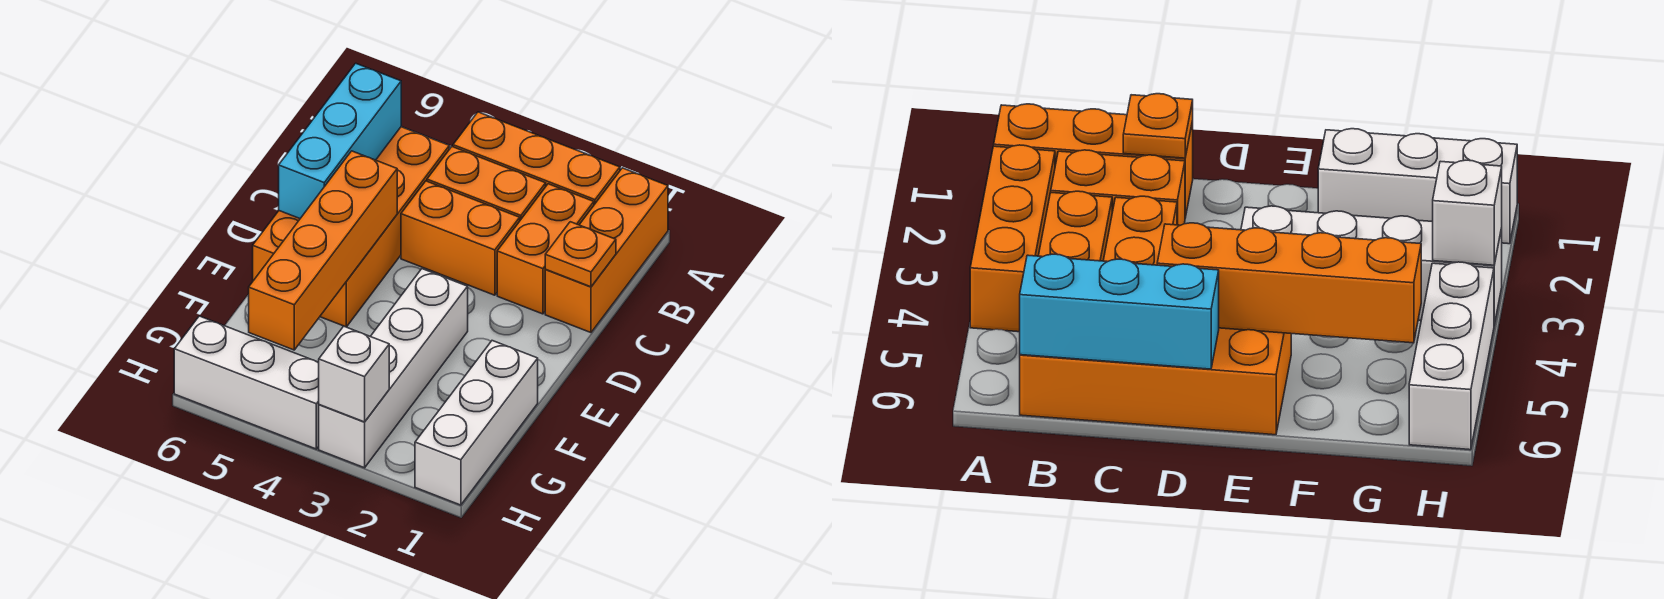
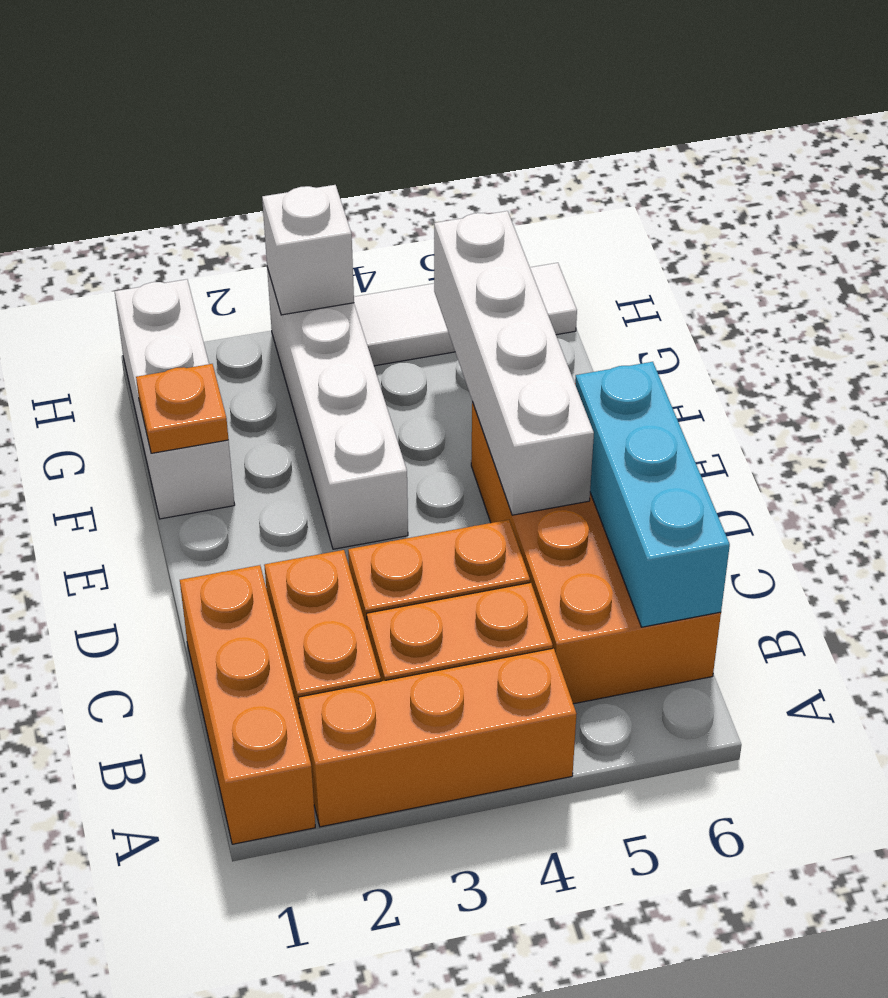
orange plate C1 level 2 -> orange plate F1 level 2
orange brick D5:G5 level 2 -> white brick D5:G5 level 2
white brick H4:H6 level 1 -> white tile H4:H6 level 1

